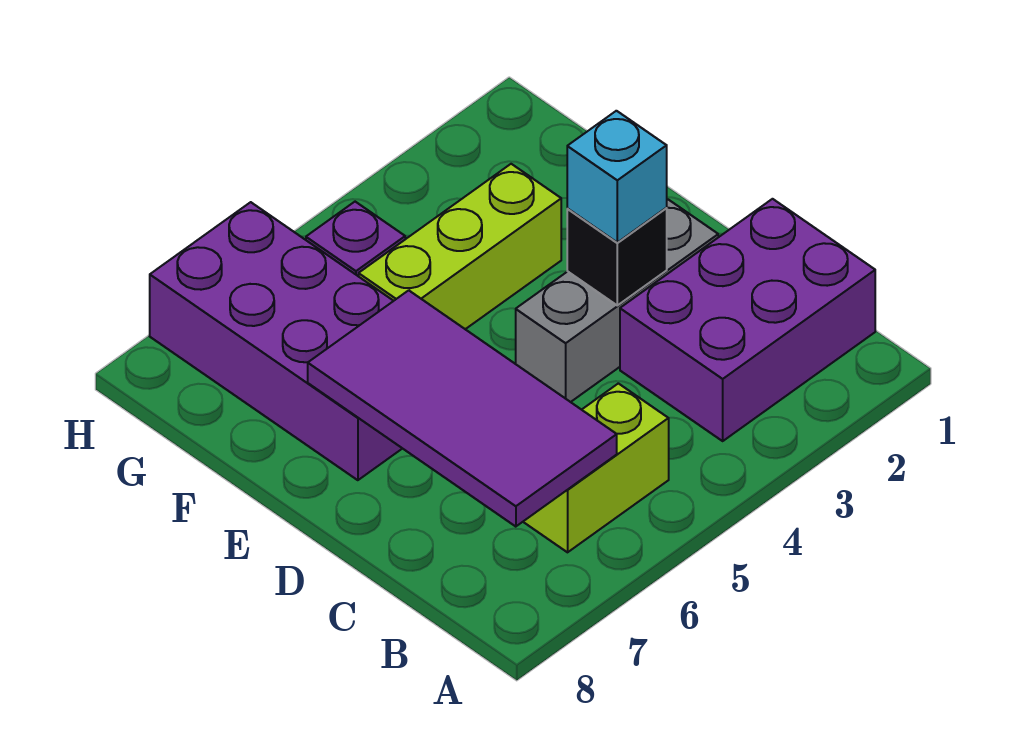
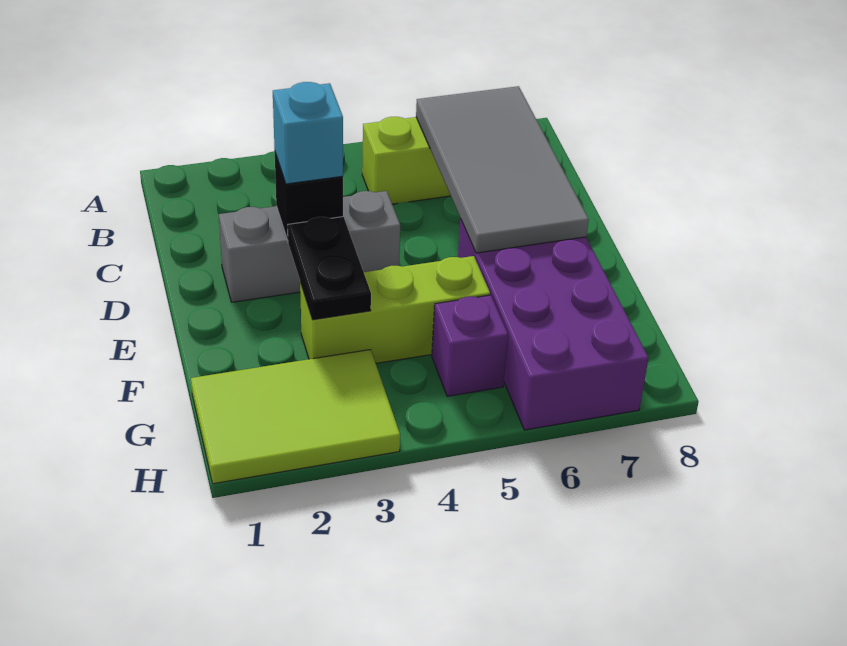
purple brick B1:C3 level 1 -> none
purple tile B6:E7 level 2 -> grey tile B6:E7 level 2
none -> black plate E3:F3 level 2
none -> lime tile G1:H3 level 1

